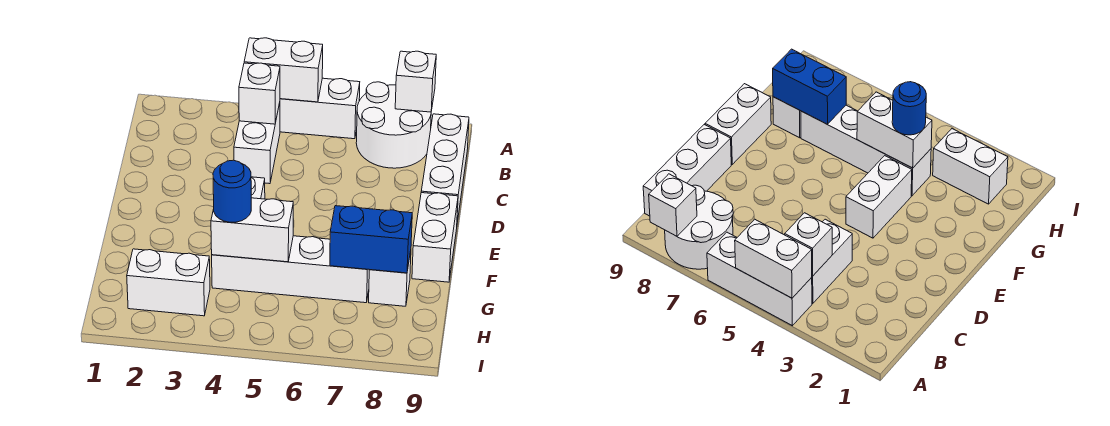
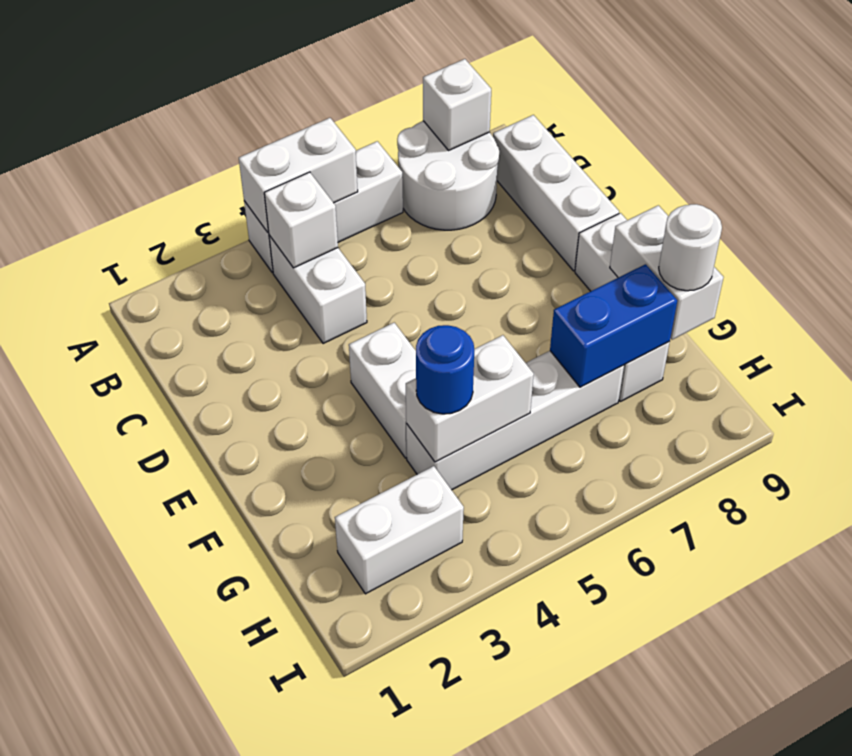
none -> white brick F9:G9 level 2
none -> white round brick G9 level 3

